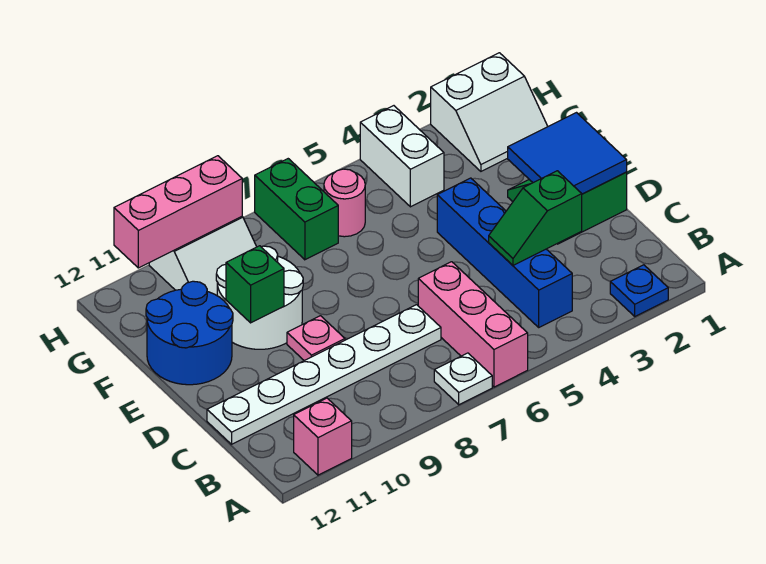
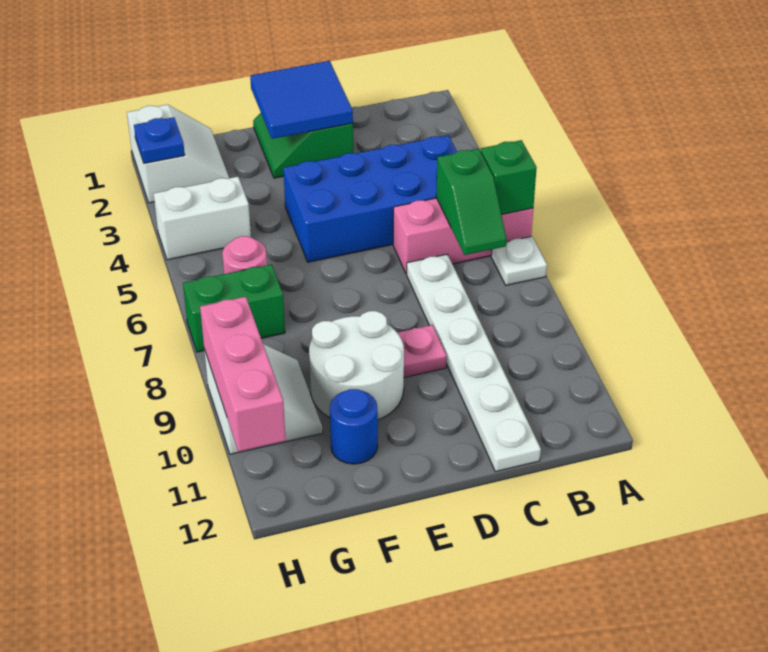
blue plate A2 level 1 -> blue plate H2 level 2
pink brick A11 level 1 -> none
blue brick B4:E4 level 1 -> blue brick B4:E5 level 1
green slope C3:C4 level 2 top 3 -> green slope B6:B7 level 2 top 6
green brick E10 level 2 -> green brick A6 level 2
blue round brick E11:F12 level 1 -> blue round brick F11 level 1

